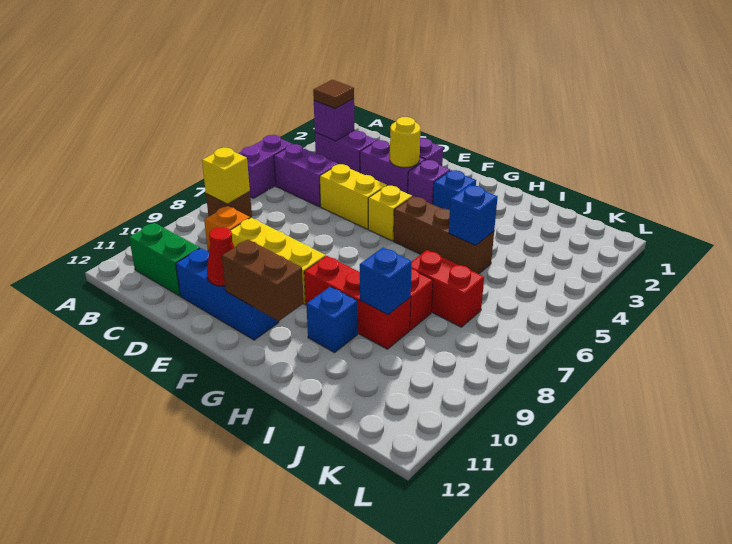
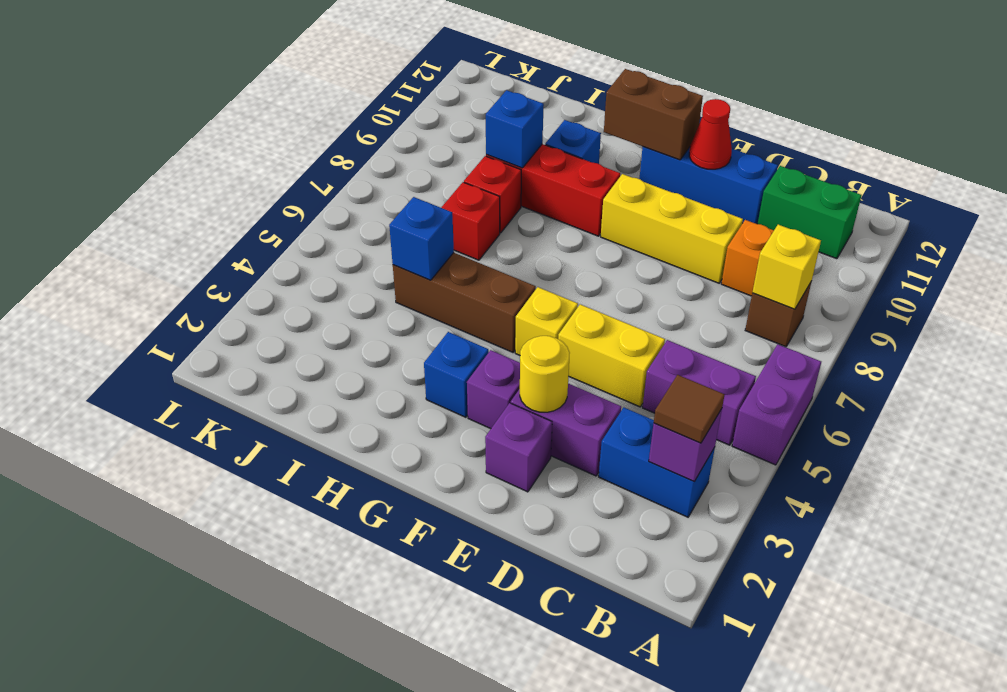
purple brick B3:C3 level 1 -> blue brick B3:C3 level 1
red brick I7:J7 level 1 -> red brick I7 level 1

